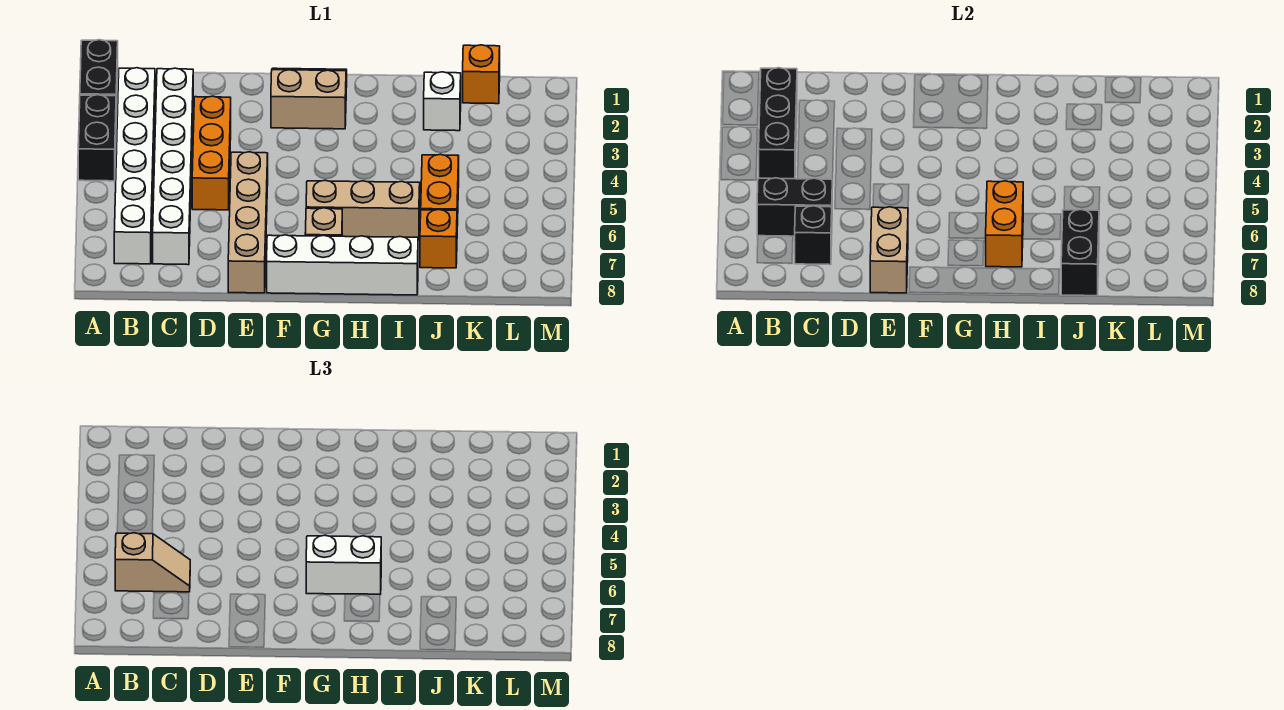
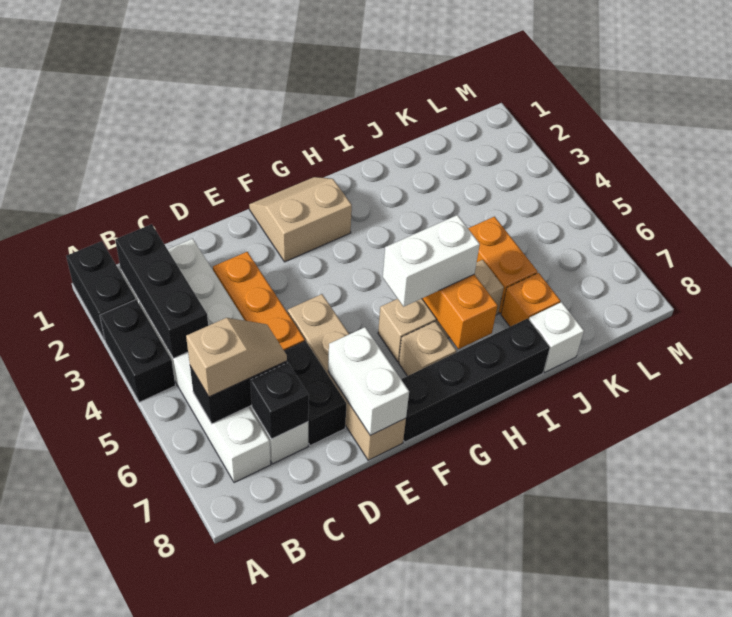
tan brick E7:E8 level 2 -> white brick E7:E8 level 2
white brick F8:I8 level 1 -> black brick F8:I8 level 1
white brick J2 level 1 -> white brick J8 level 1
black brick J7:J8 level 2 -> black brick D6:D7 level 1
orange brick K1 level 1 -> none

